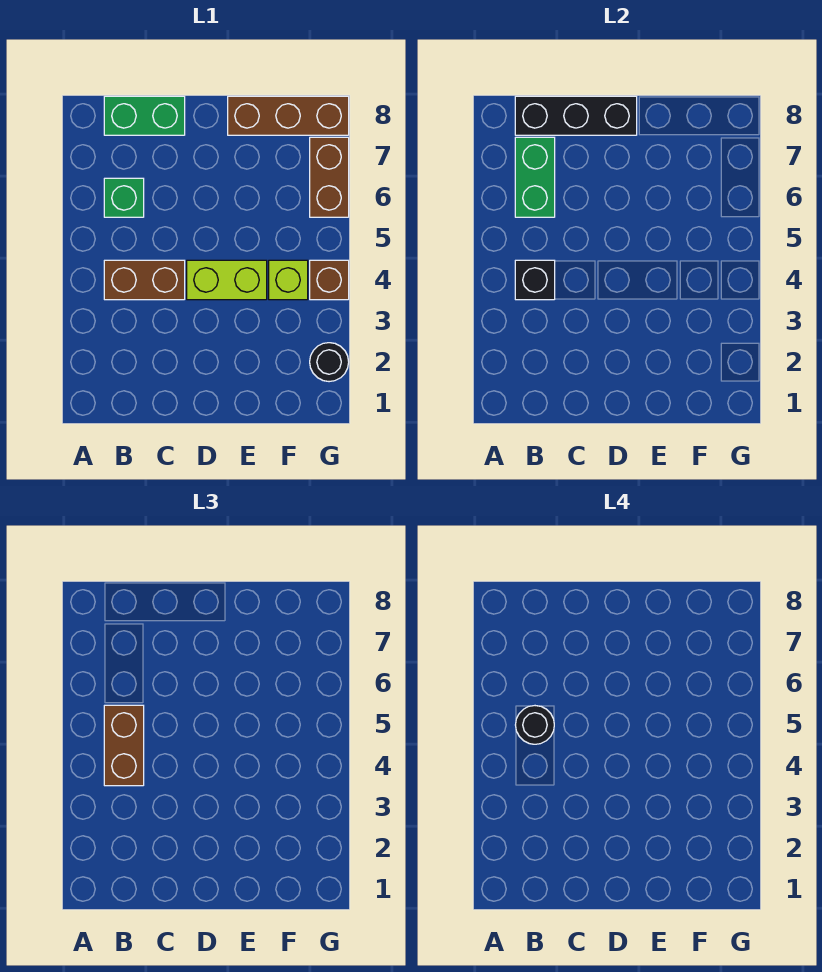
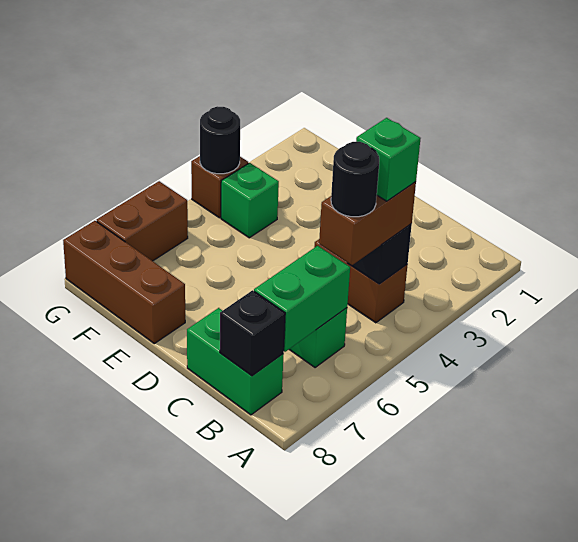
none -> green brick B4 level 4
black brick B8:D8 level 2 -> black brick B8 level 2
lime brick D4:E4 level 1 -> none
lime brick F4 level 1 -> green brick F4 level 1
black round brick G2 level 1 -> black round brick G4 level 2

